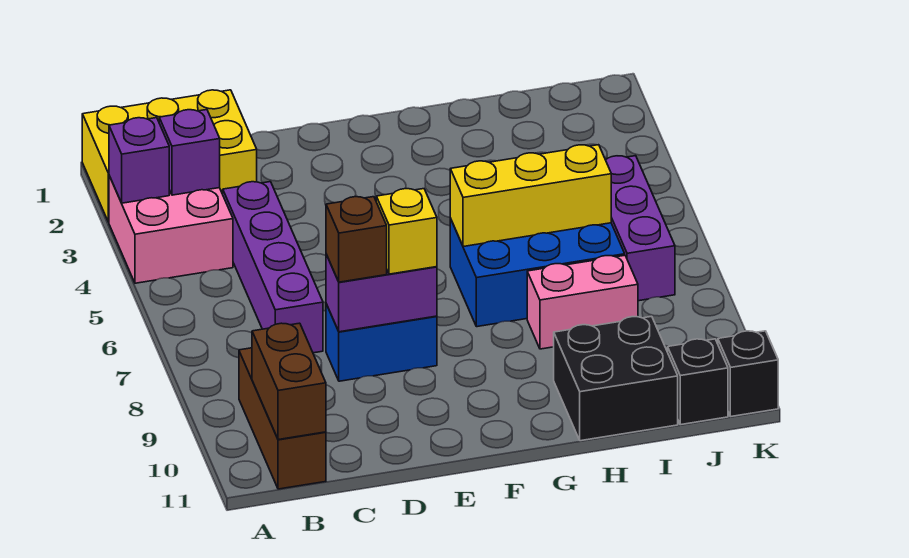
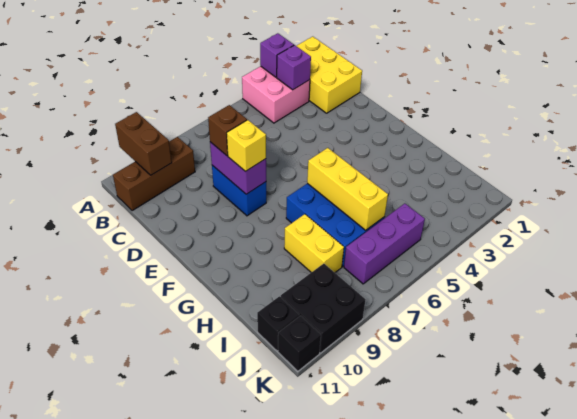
brown brick B10:B11 level 2 -> brown brick A10:B10 level 2
purple brick C4:C7 level 1 -> none
pink brick H8:I8 level 1 -> yellow brick H8:I8 level 1
black brick H10:I11 level 1 -> black brick J9:K10 level 1

